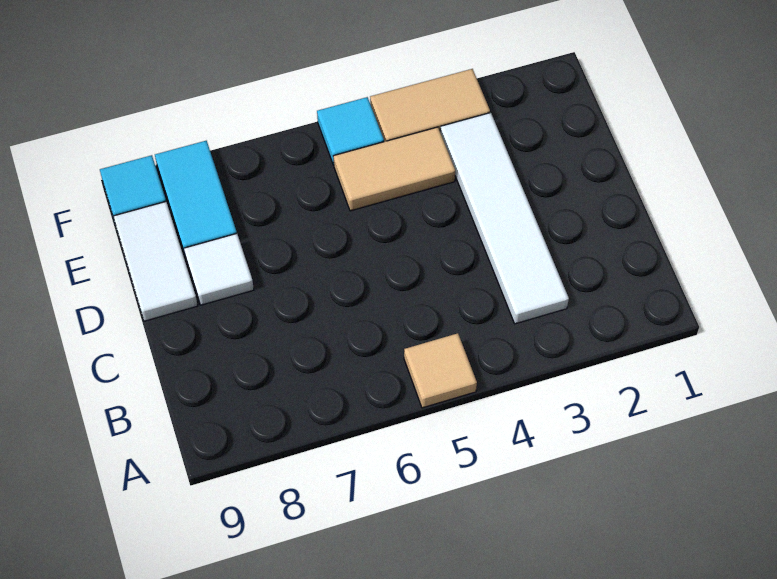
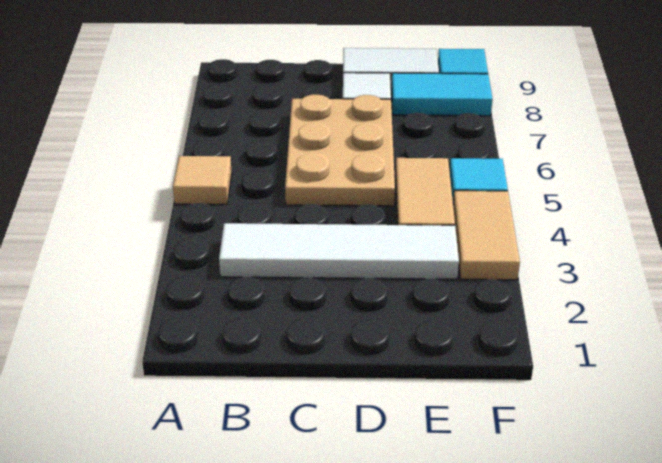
none -> tan plate C5:D7 level 1

